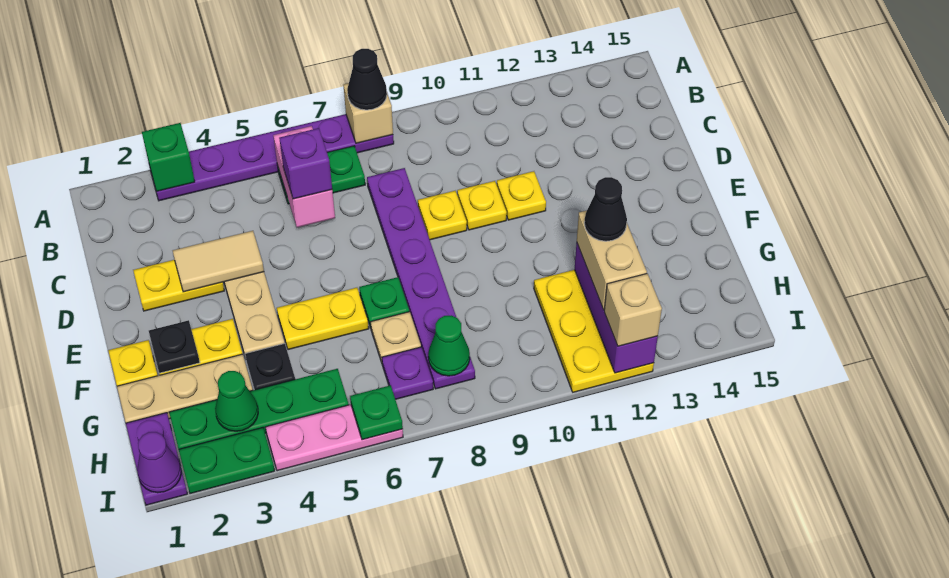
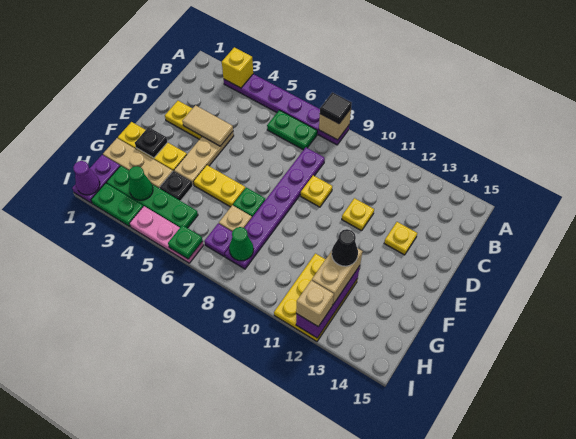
green brick A3 level 2 -> yellow brick A3 level 2
black cone A8 level 3 -> black tile A8 level 3
pink brick B6:C6 level 2 -> none
purple brick C6 level 3 -> none
yellow plate D10 level 1 -> yellow plate D13 level 1

